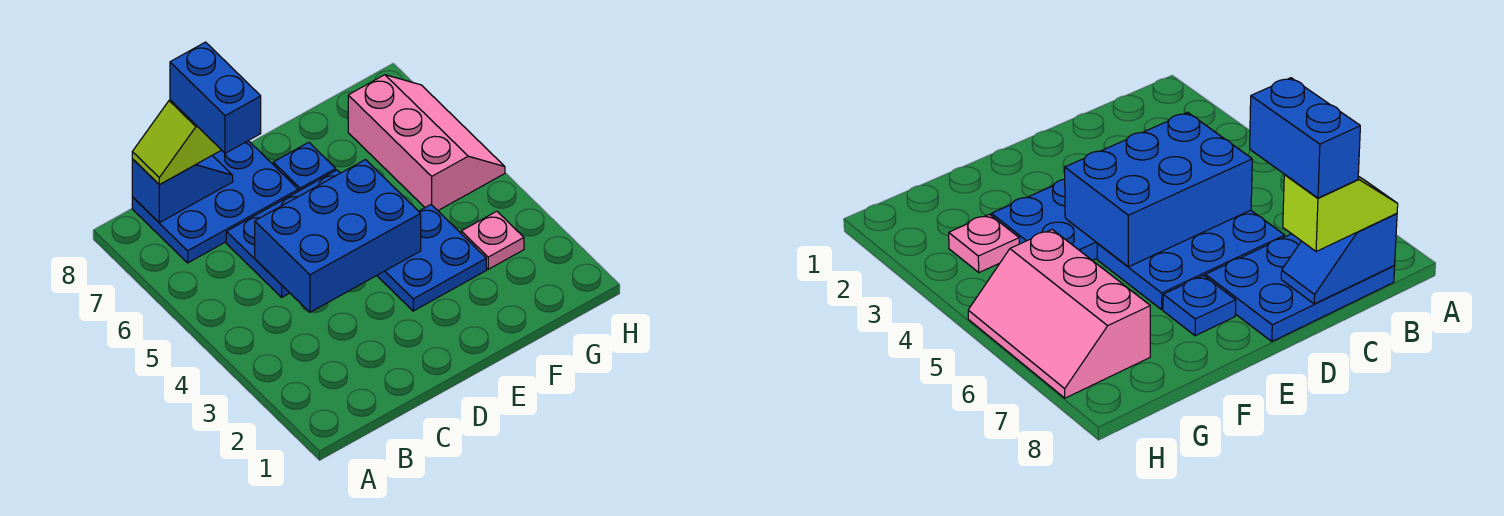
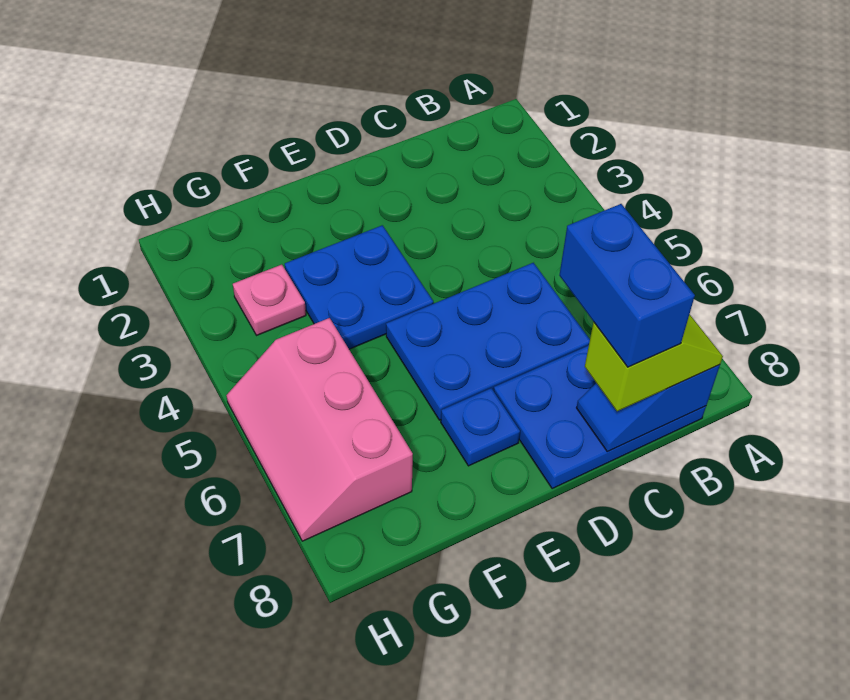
blue brick C4:E5 level 2 -> none

